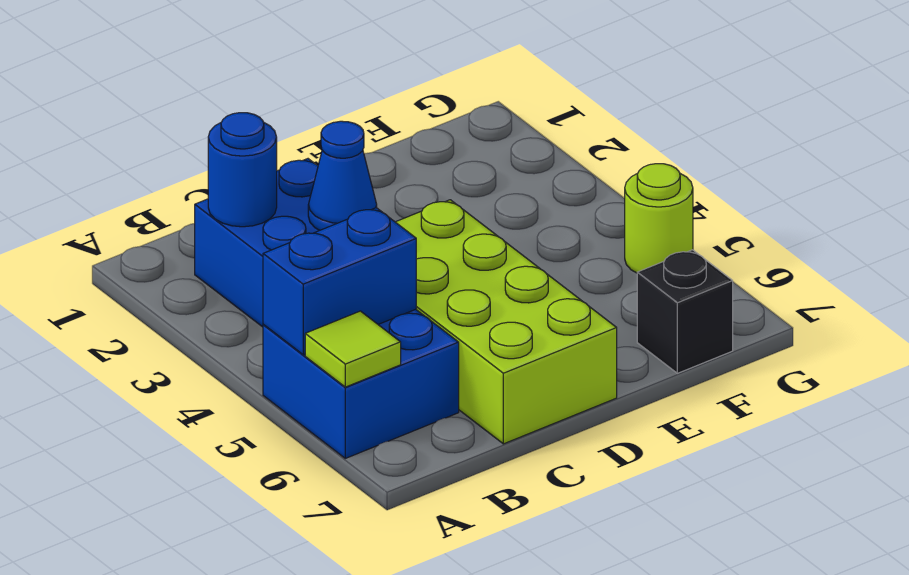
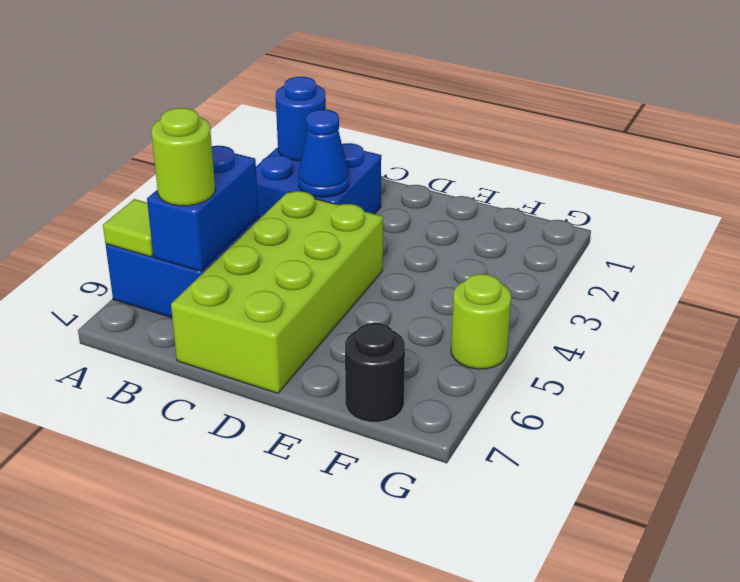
blue brick A5:B5 level 2 -> blue brick B5:B6 level 2
none -> lime round brick B6 level 3
black brick F7 level 1 -> black round brick F7 level 1

